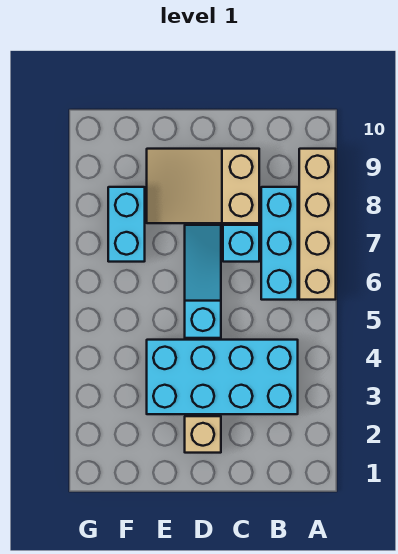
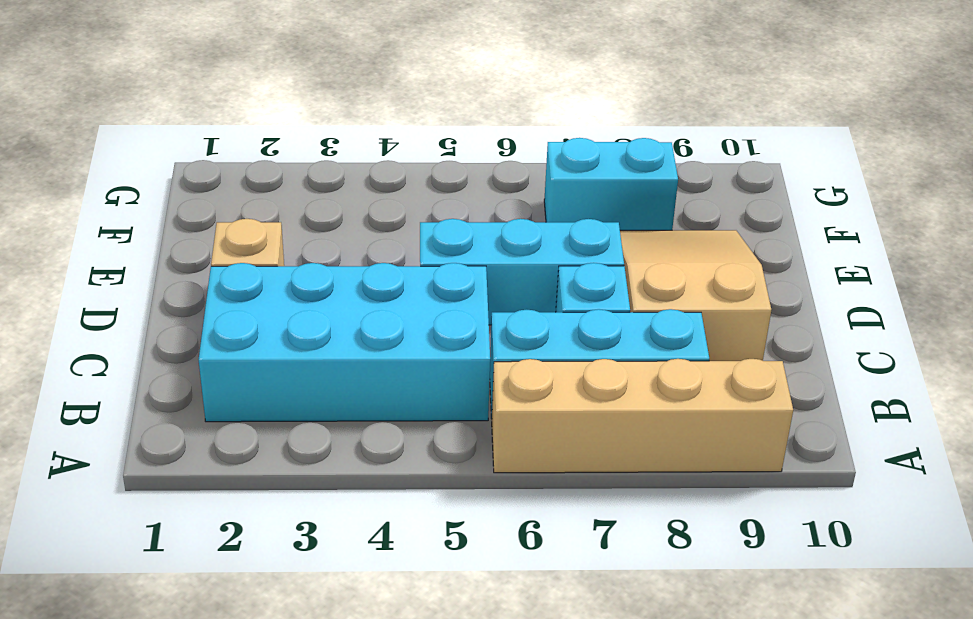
cyan brick B3:E4 level 1 -> cyan brick B2:C5 level 1
cyan slope D5:D7 level 1 top 5 -> cyan brick D5:D7 level 1

